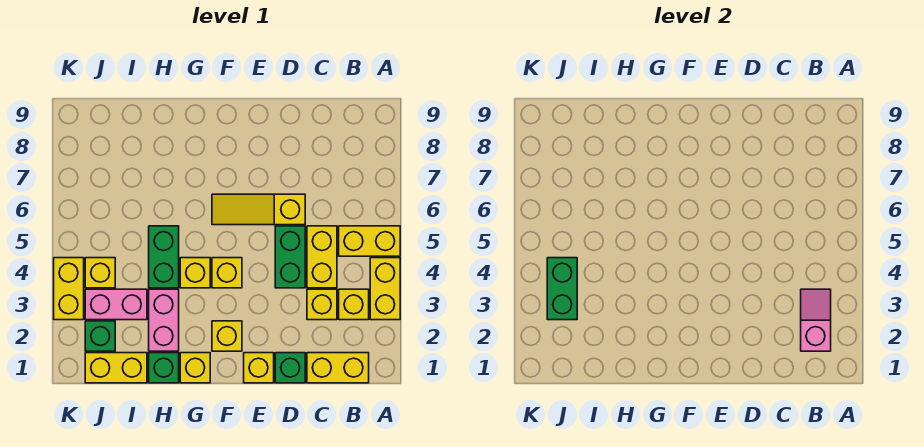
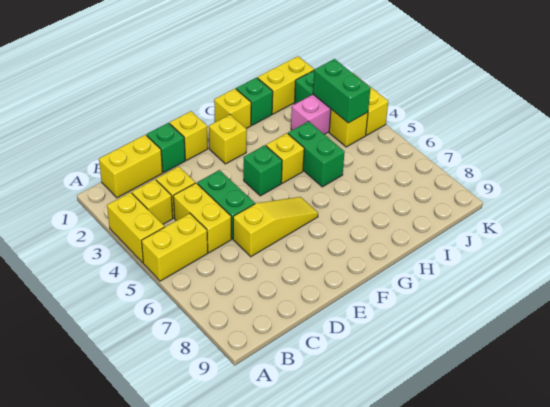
pink slope B2:B3 level 2 top 2 -> none
yellow brick F4 level 1 -> green brick F4 level 1
pink brick H2:H3 level 1 -> none

